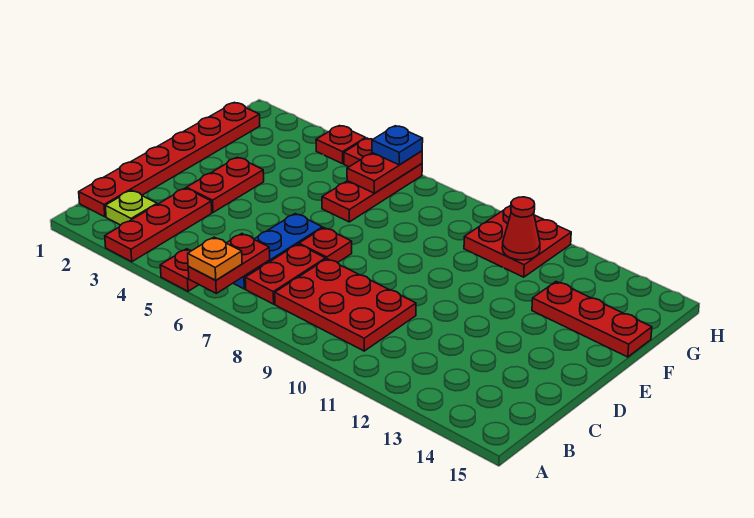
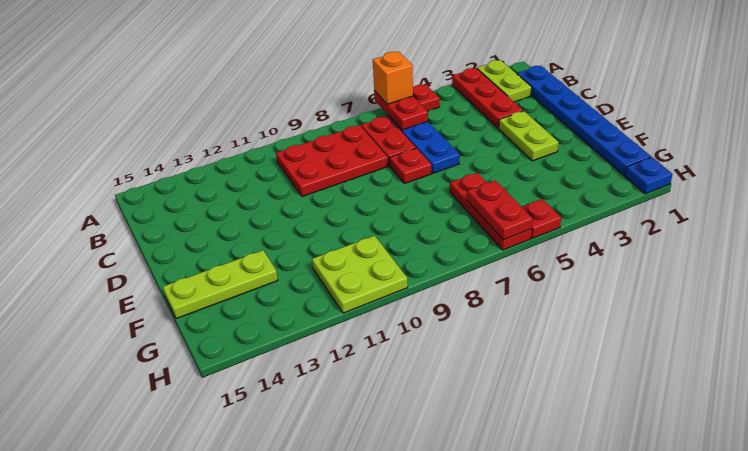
orange plate A6 level 3 -> orange brick A6 level 3
red plate B1:G1 level 1 -> blue plate B1:G1 level 1
lime plate B2 level 1 -> lime plate A2:B2 level 1
red plate D3:E3 level 1 -> lime plate D3:E3 level 1
red plate F13:F15 level 1 -> lime plate F13:F15 level 1
red plate G10:H11 level 1 -> lime plate G10:H11 level 1
red cone G11 level 2 -> none
red plate H4 level 1 -> none
blue plate H6 level 3 -> blue plate H1 level 1

